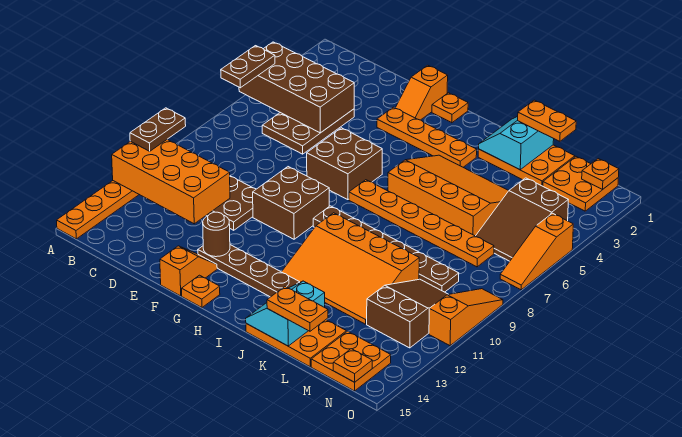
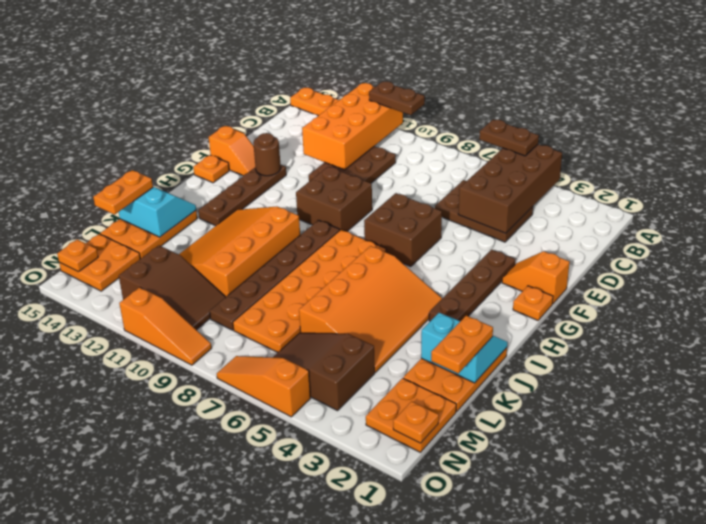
orange plate F3:I3 level 1 -> brown plate F3:I3 level 1
orange plate H7:M7 level 1 -> orange plate H7:M8 level 1

